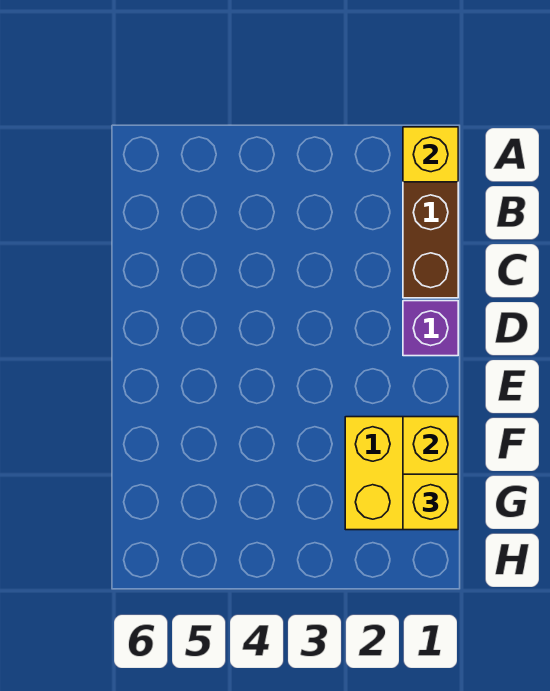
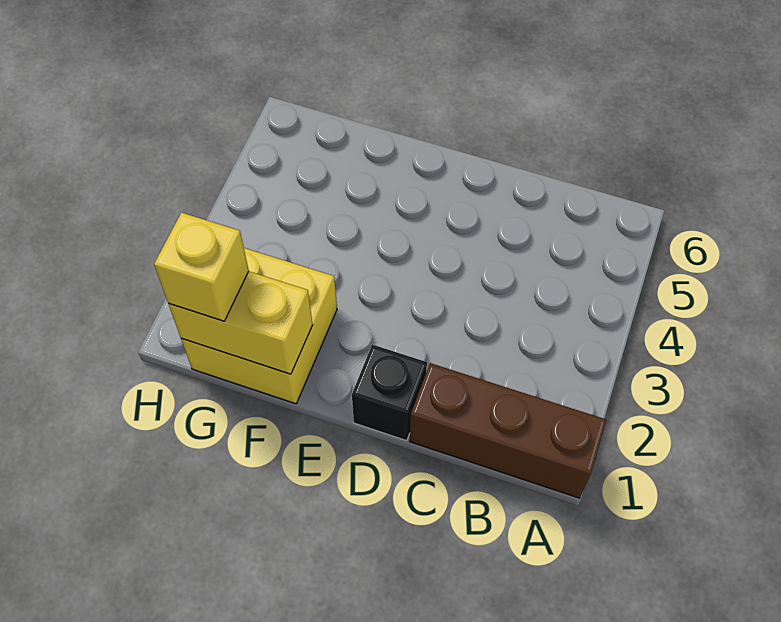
yellow brick A1 level 2 -> none
purple brick D1 level 1 -> black brick D1 level 1

